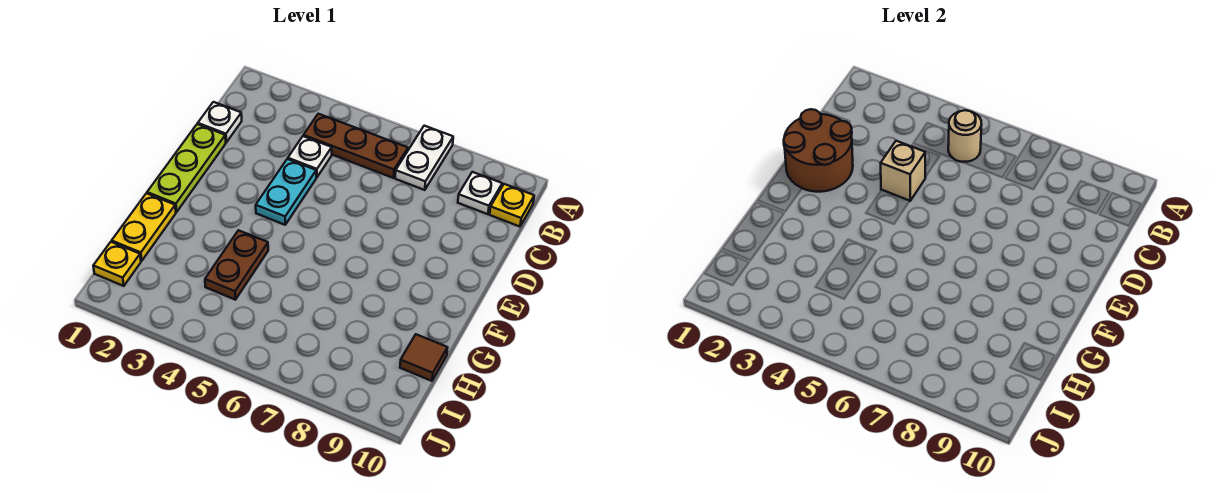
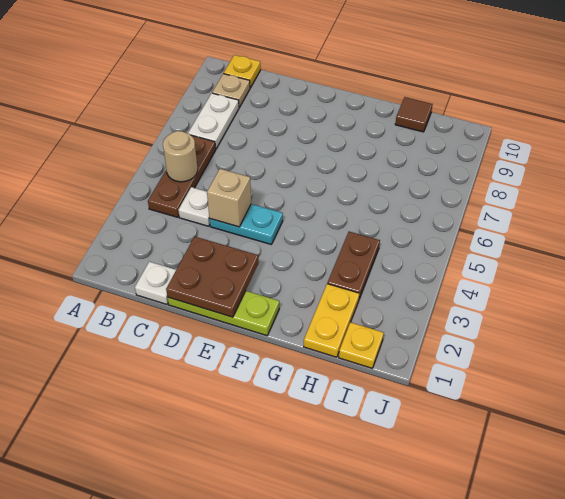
white plate A7:B7 level 1 -> white plate B7:B8 level 1
white plate B9 level 1 -> tan plate B9 level 1
brown round brick D1:E2 level 2 -> brown plate D1:E2 level 2
yellow plate G1:H1 level 1 -> yellow plate H1:H2 level 1
brown plate G4:H4 level 1 -> brown plate H3:H4 level 1

